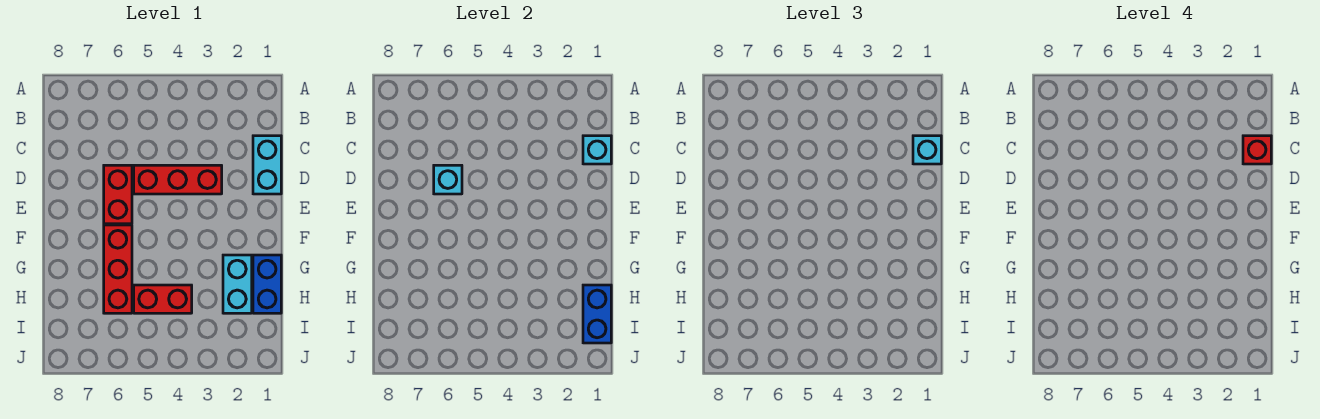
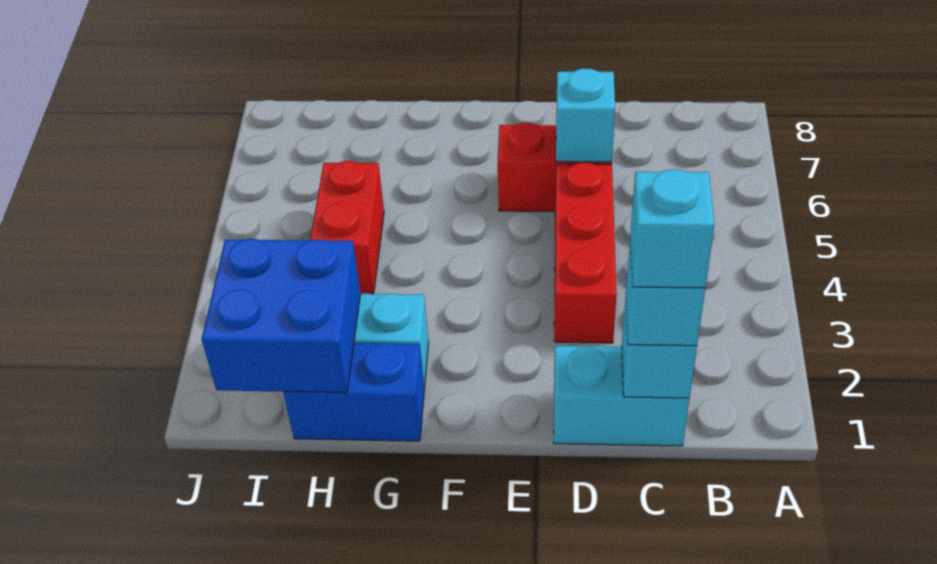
red brick C1 level 4 -> cyan brick C1 level 4
red brick F6:H6 level 1 -> none
blue brick H1:I1 level 2 -> blue brick H1:I2 level 2

